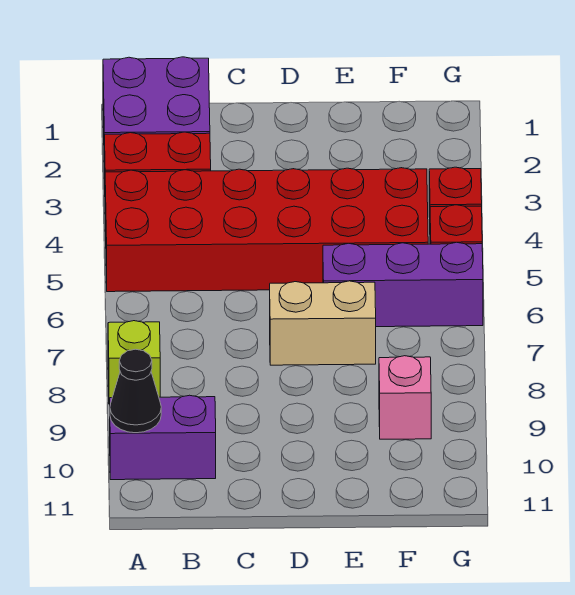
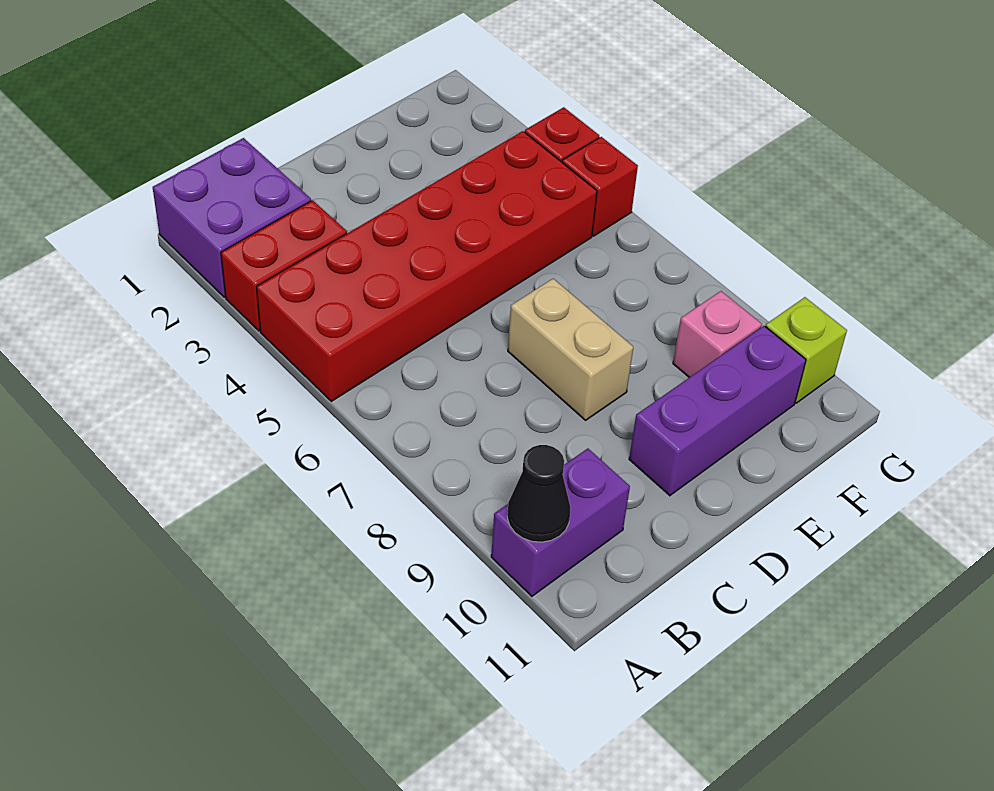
lime brick A8 level 1 -> lime brick G10 level 1
tan brick D7:E7 level 1 -> tan brick D7:D8 level 1
purple brick E6:G6 level 1 -> purple brick D10:F10 level 1

